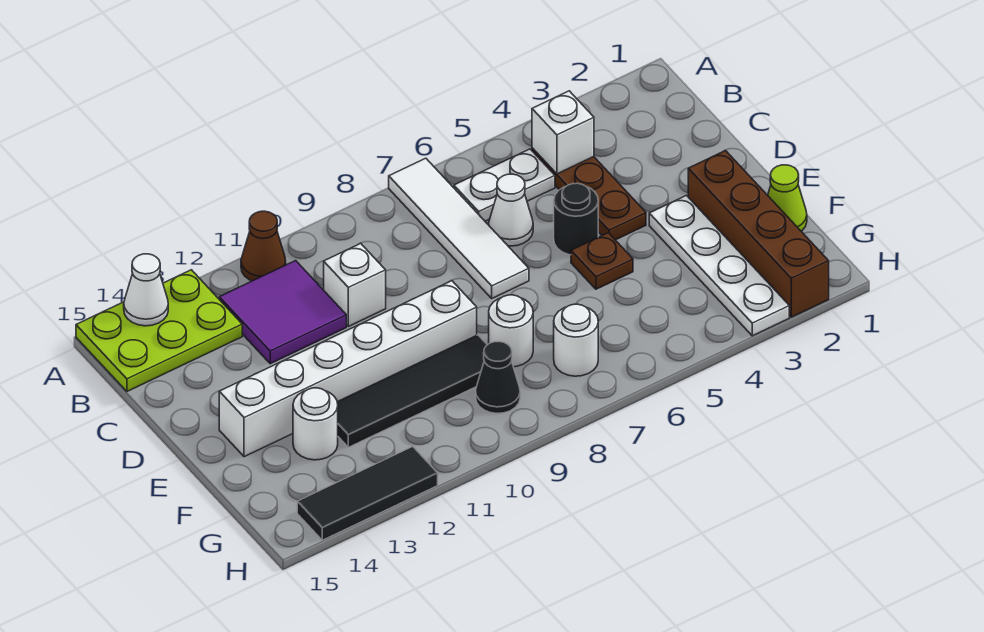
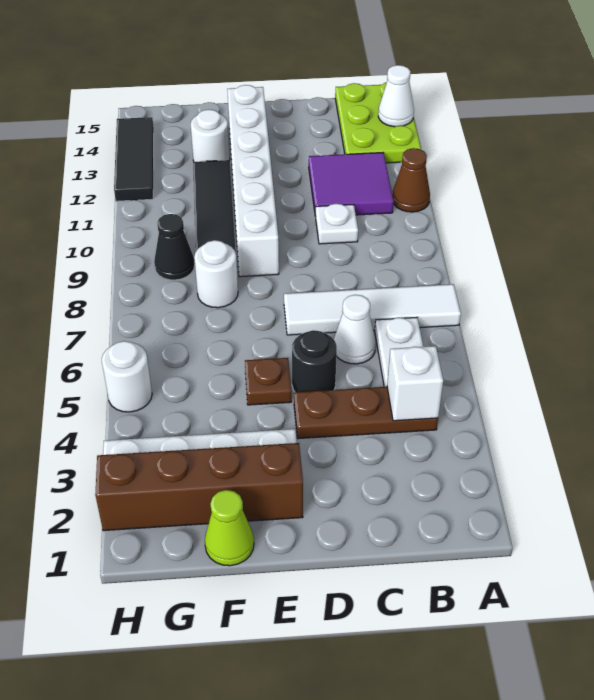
white brick C10 level 1 -> white plate C10 level 1
white round brick G7 level 1 -> white round brick H5 level 1

